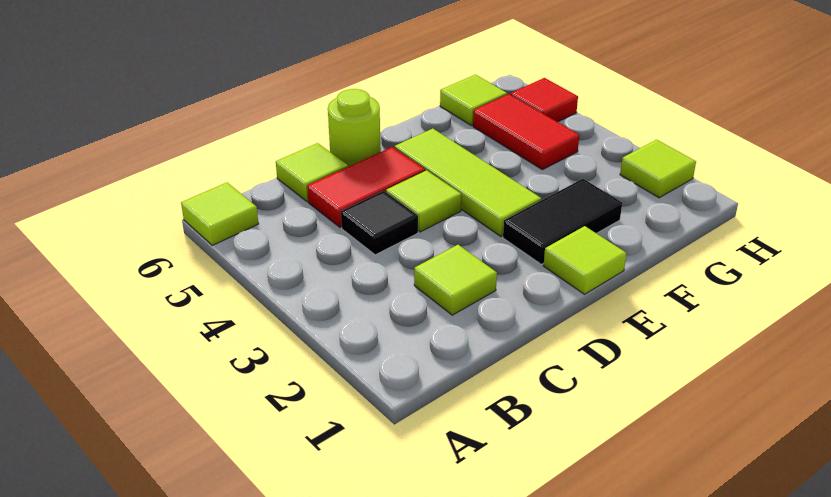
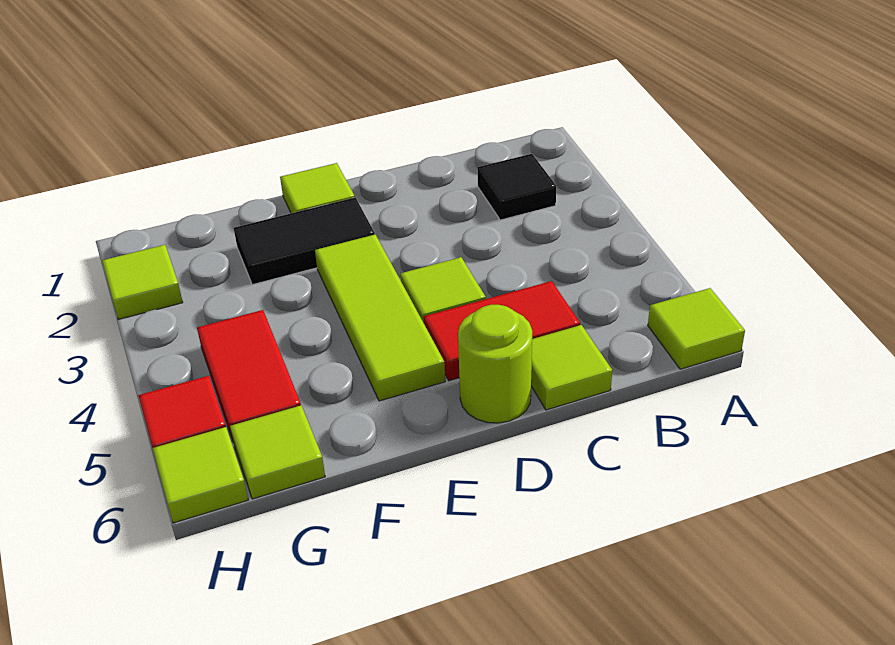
lime tile C2 level 1 -> lime tile H6 level 1
black tile C4 level 1 -> black tile B2 level 1

